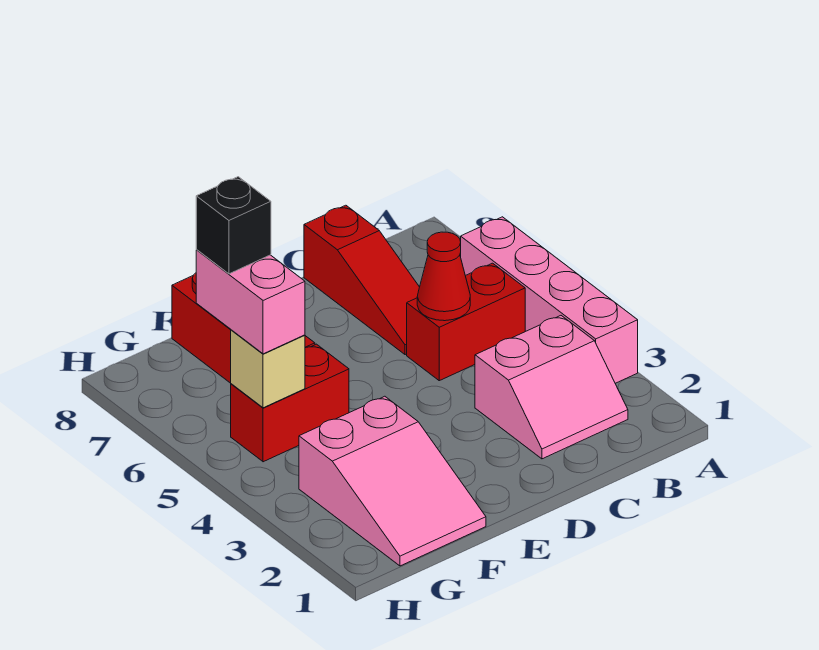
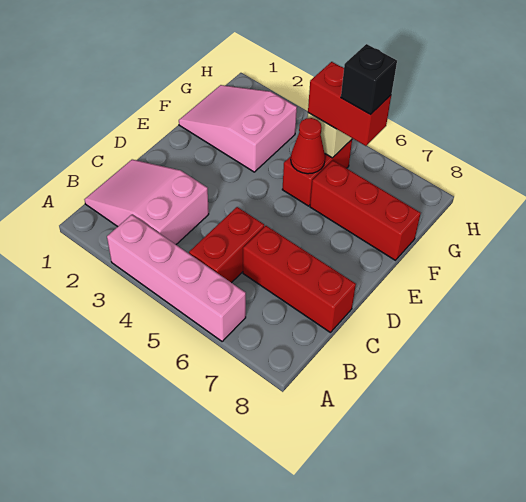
pink slope B2:C3 level 1 top 3 -> pink slope B1:C3 level 1 top 3
red cone C5 level 2 -> red cone F5 level 2
red slope C6:C8 level 1 top 8 -> red brick C6:C8 level 1
pink brick G5:G6 level 3 -> red brick G5:G6 level 3

